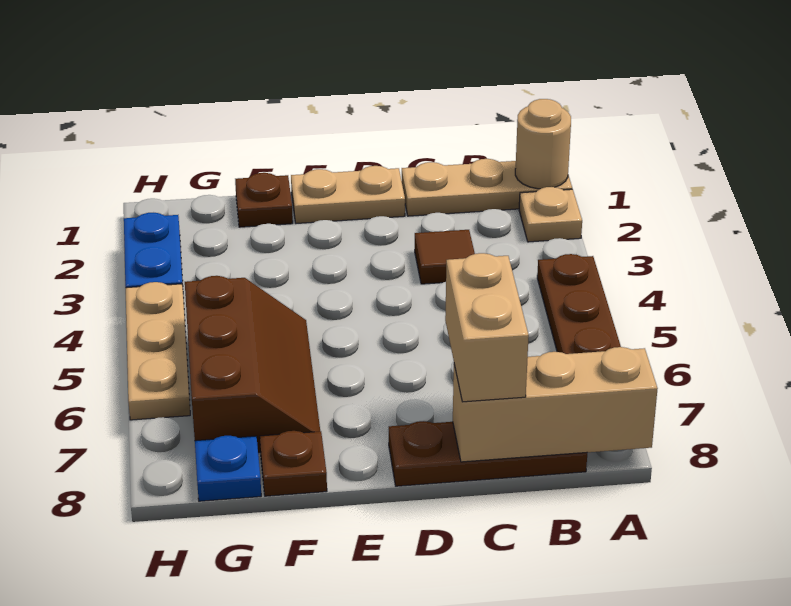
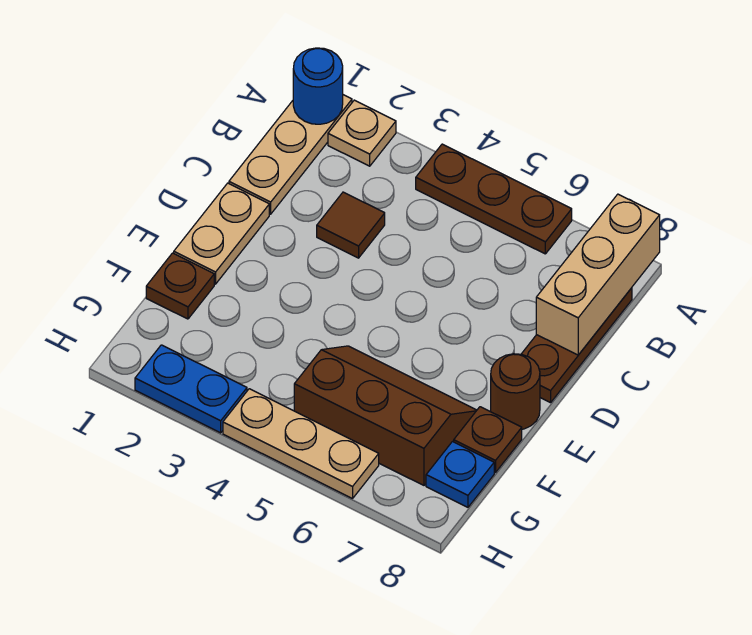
tan round brick A1 level 2 -> blue round brick A1 level 2
tan brick C7:C8 level 3 -> none
none -> brown round brick E8 level 1

